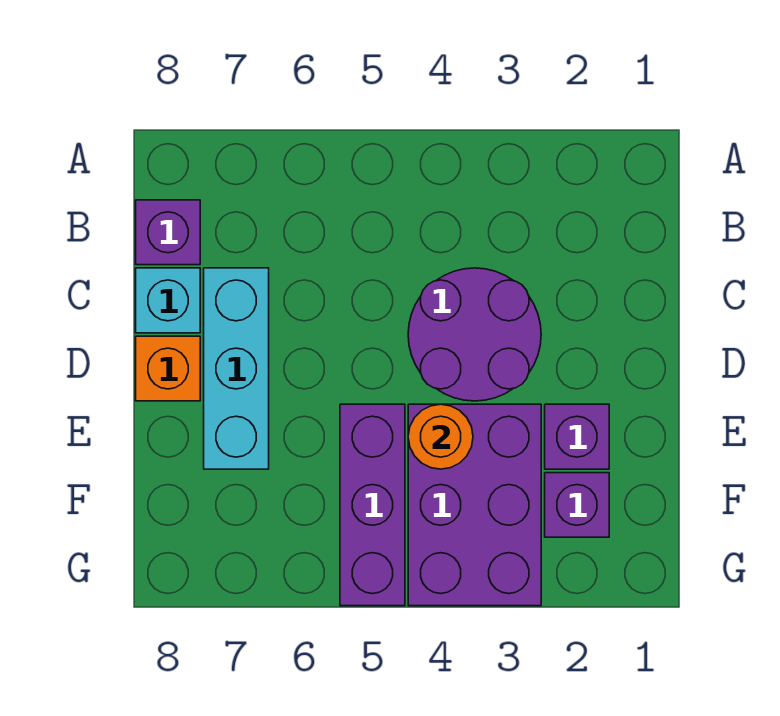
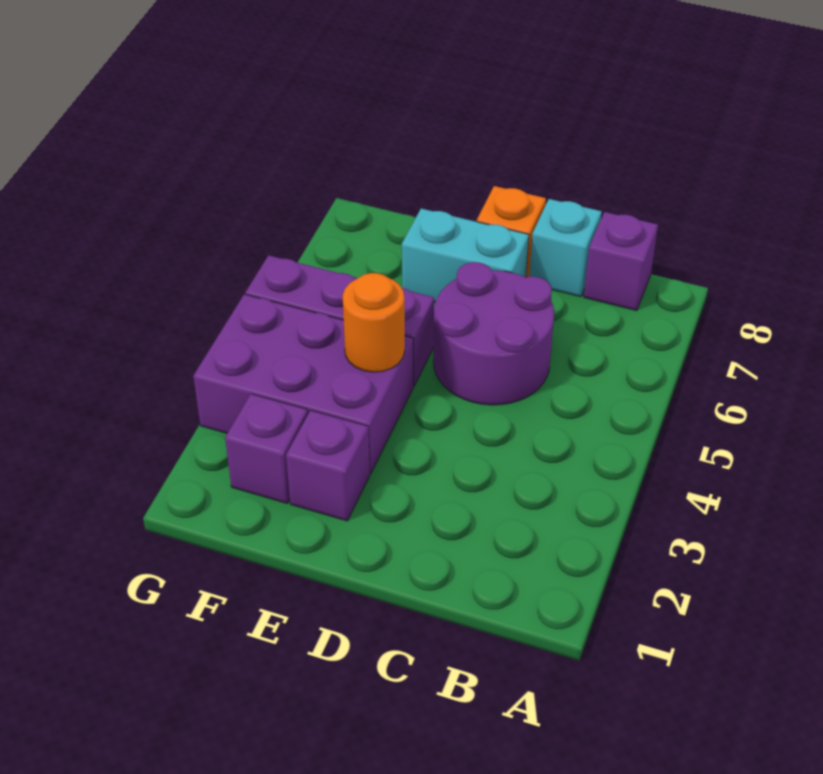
purple round brick C3:D4 level 1 -> purple round brick C5:D6 level 1
cyan brick C7:E7 level 1 -> cyan brick D7:E7 level 1

